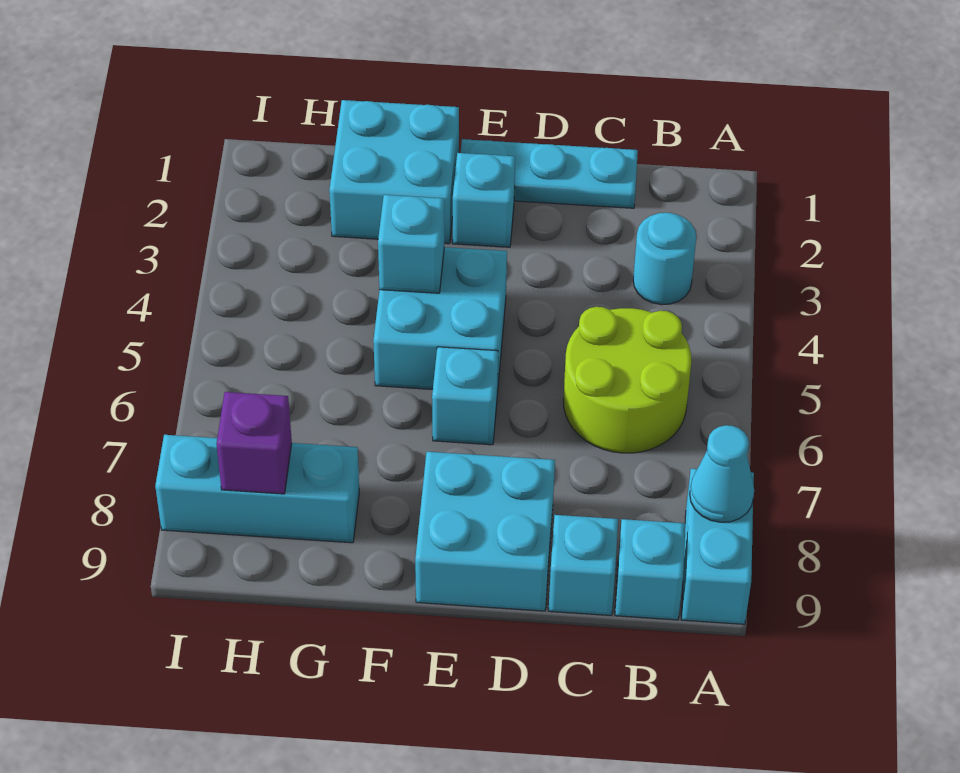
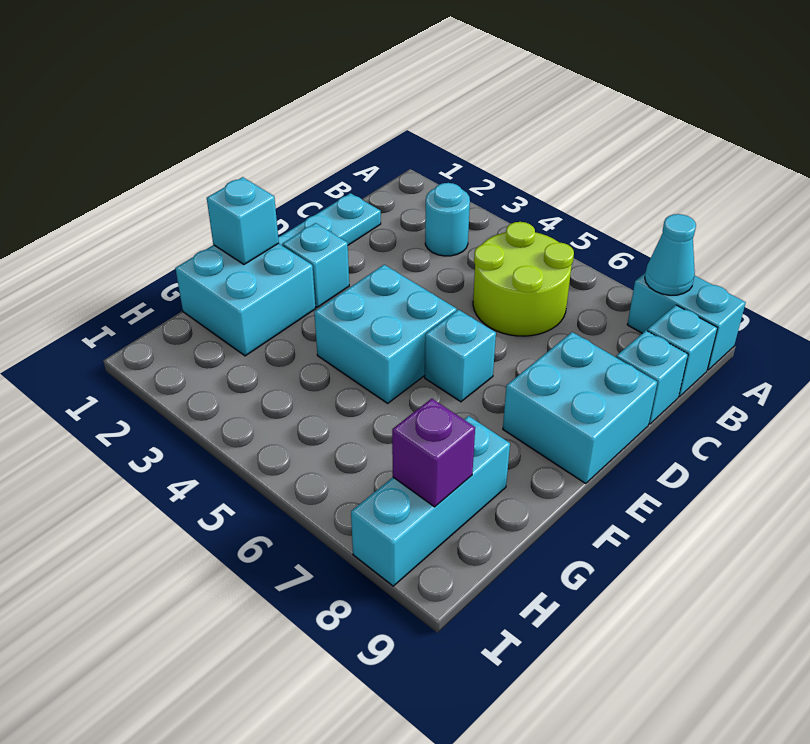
cyan brick F4 level 2 -> cyan brick F1 level 2

